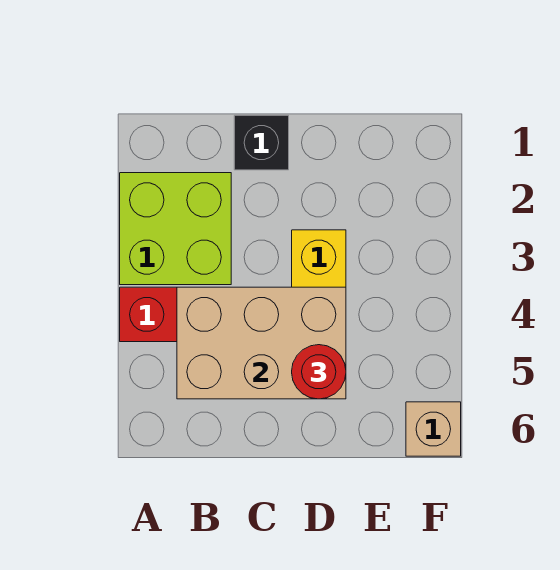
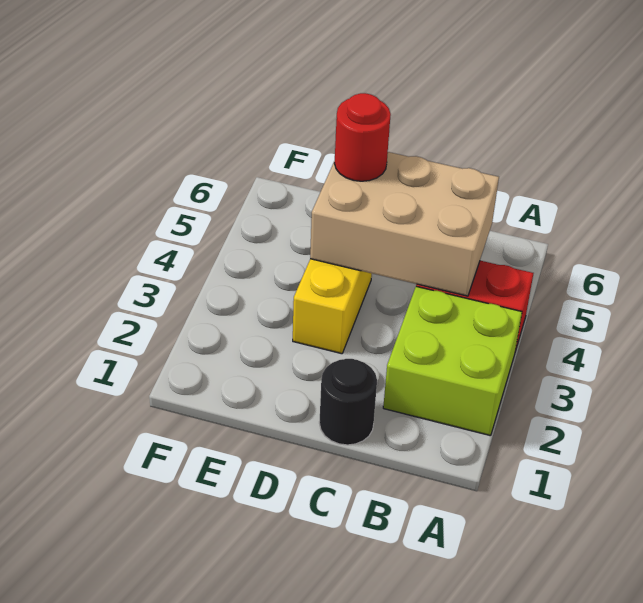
black brick C1 level 1 -> black round brick C1 level 1
tan brick F6 level 1 -> none

